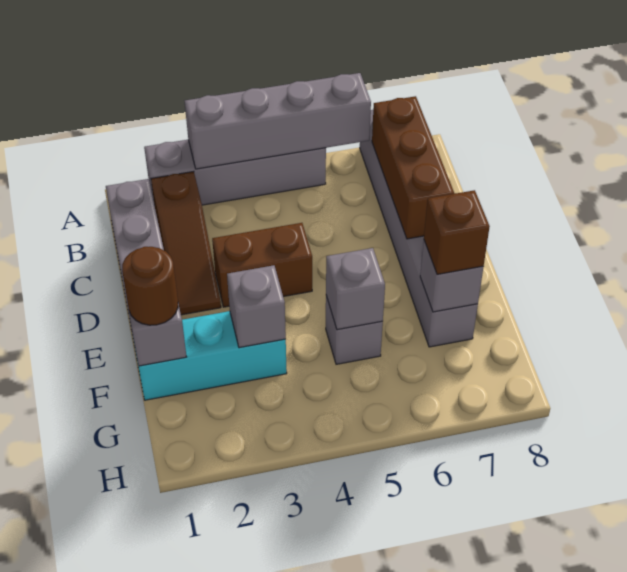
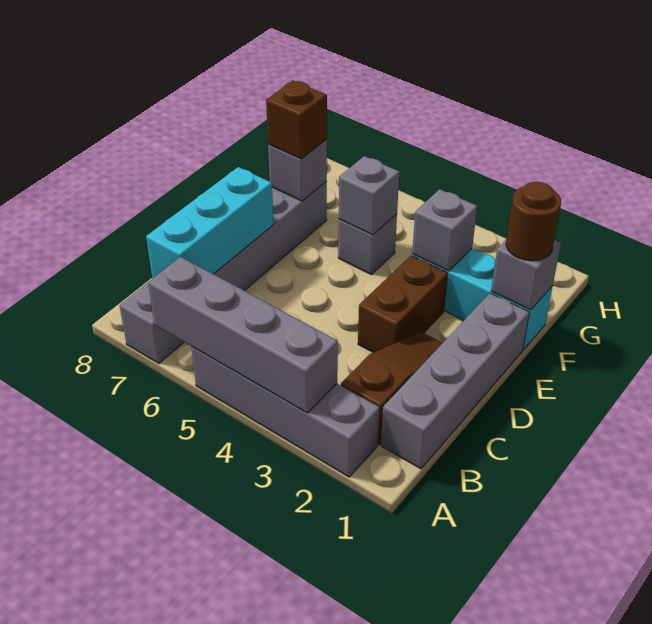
brown brick B7:D7 level 2 -> cyan brick B7:D7 level 2
brown brick D3:D4 level 1 -> brown brick D3:E3 level 1

